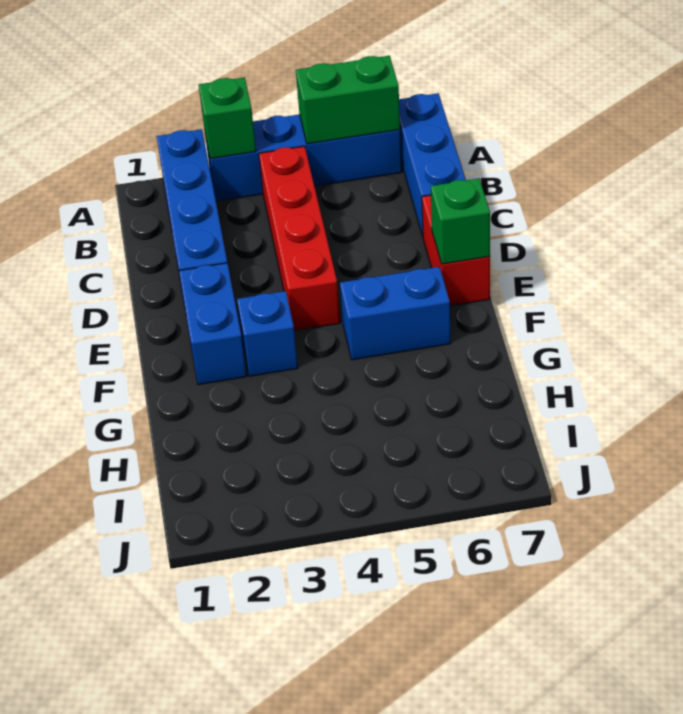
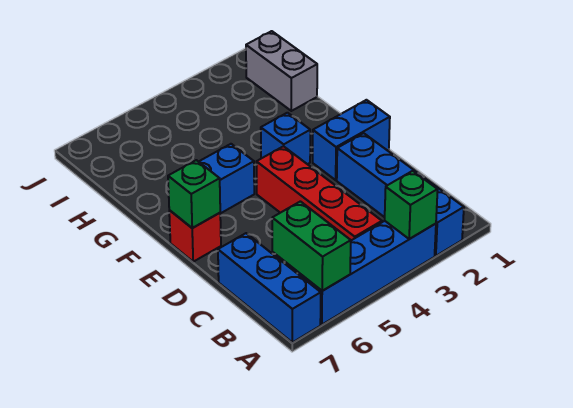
green brick A5:A6 level 2 -> green brick A6:B6 level 2
red brick D7:E7 level 1 -> red brick E7 level 1
blue brick E2:F2 level 1 -> blue brick E1:E2 level 1
none -> grey brick H1:I1 level 1

